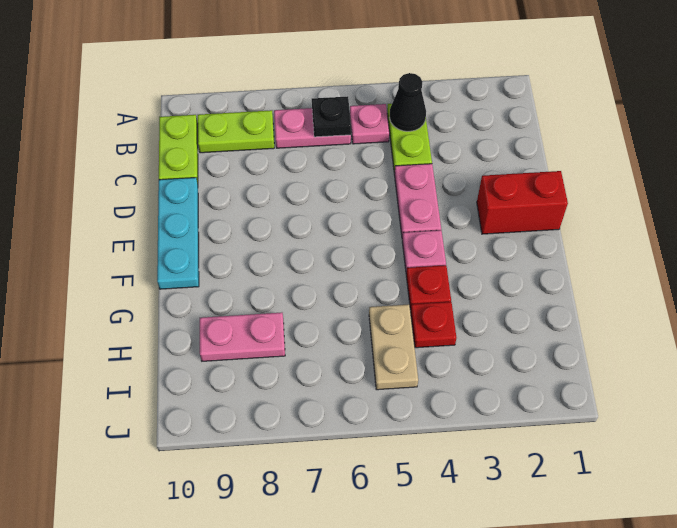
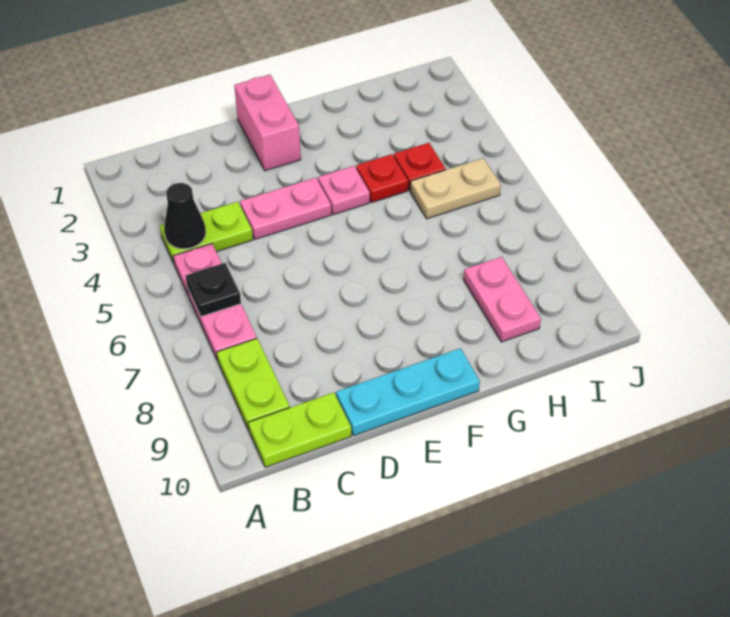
red brick E1:E2 level 1 -> pink brick E1:E2 level 1

